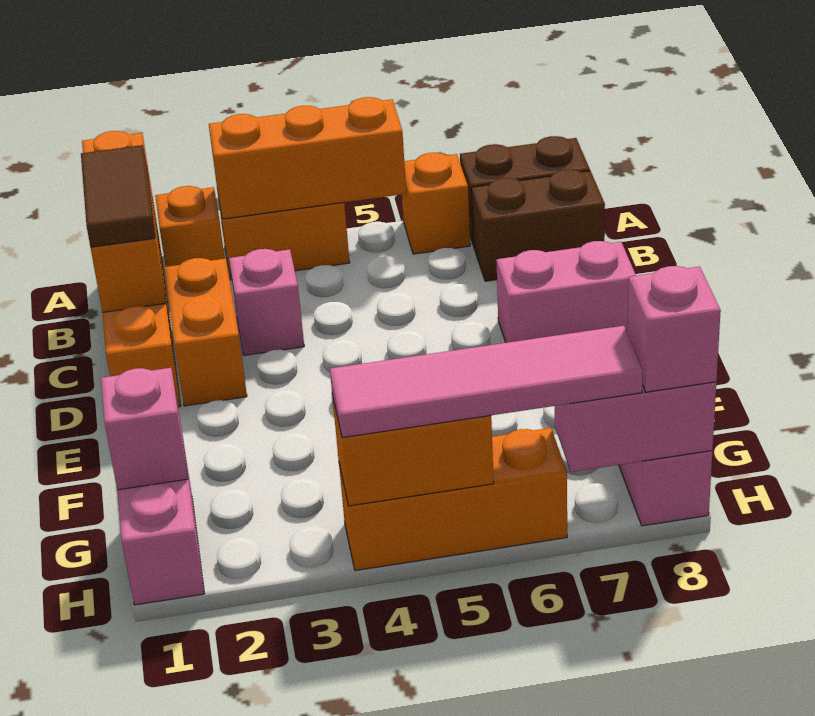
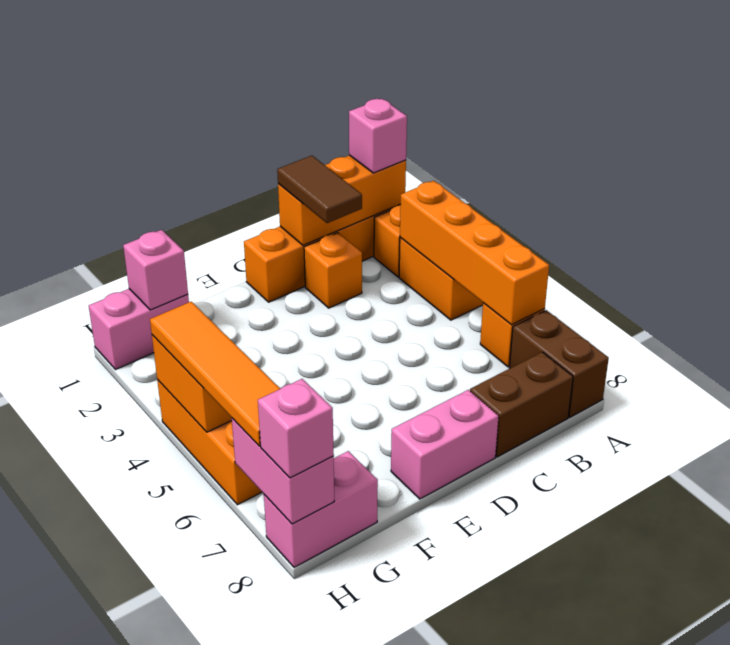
orange brick A3:A5 level 2 -> orange brick A3:A6 level 2
brown tile B1:C1 level 3 -> brown tile C1:C2 level 3
brown brick B7:B8 level 1 -> brown brick B8:C8 level 1
orange brick C2:D2 level 1 -> orange brick C2 level 1
pink brick C3 level 1 -> pink brick A1 level 3
pink brick D7:D8 level 1 -> pink brick D8:E8 level 1
pink tile H4:H7 level 3 -> orange tile H4:H7 level 3

